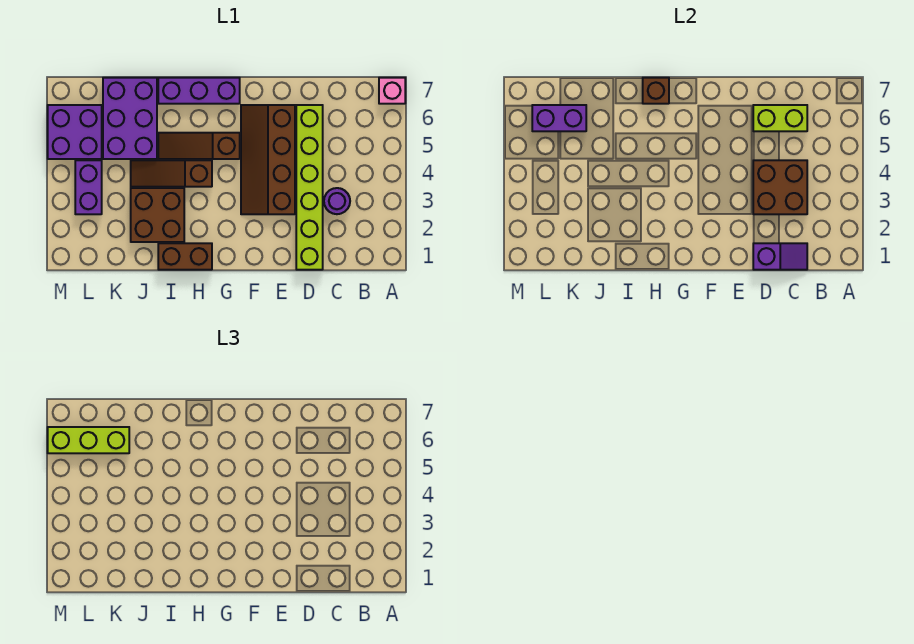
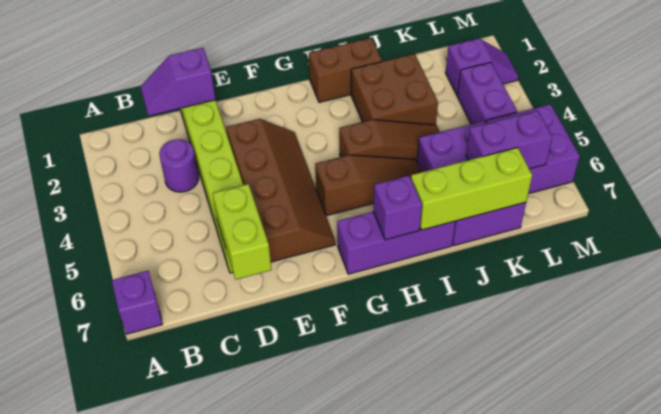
pink brick A7 level 1 -> purple brick A7 level 1
brown brick C3:D4 level 2 -> none
lime brick C6:D6 level 2 -> lime brick D6:D7 level 2
brown brick H7 level 2 -> purple brick H7 level 2
lime brick K6:M6 level 3 -> lime brick I7:K7 level 2
none -> purple slope L2:M2 level 1 top L

